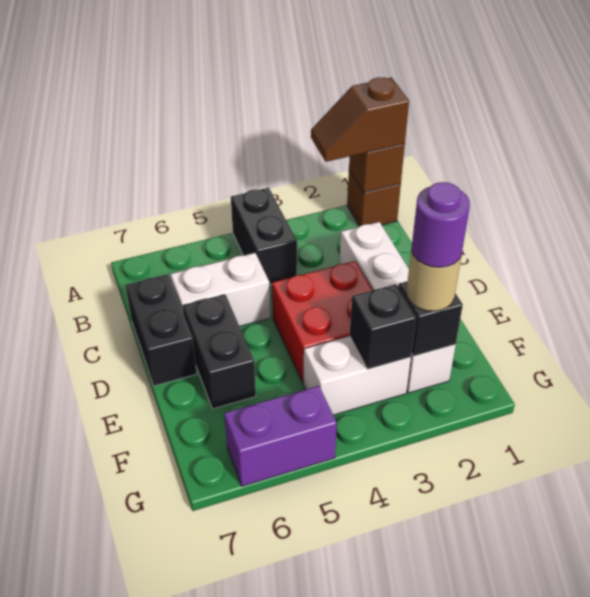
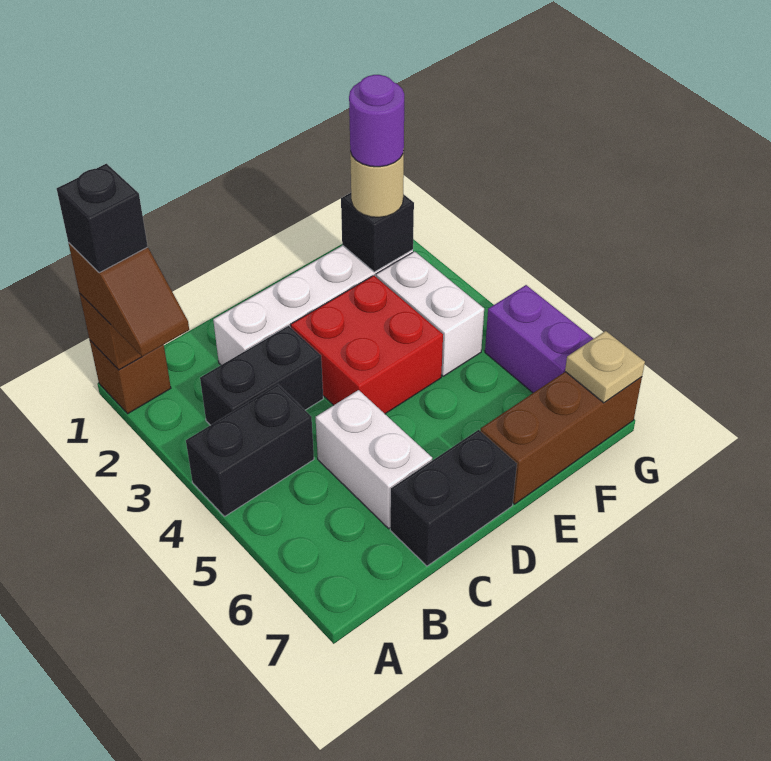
black brick D6:E6 level 1 -> black brick B3:C3 level 1
none -> brown brick E7:G7 level 1
black brick F3 level 2 -> black brick A1 level 4
none -> tan plate G7 level 2

